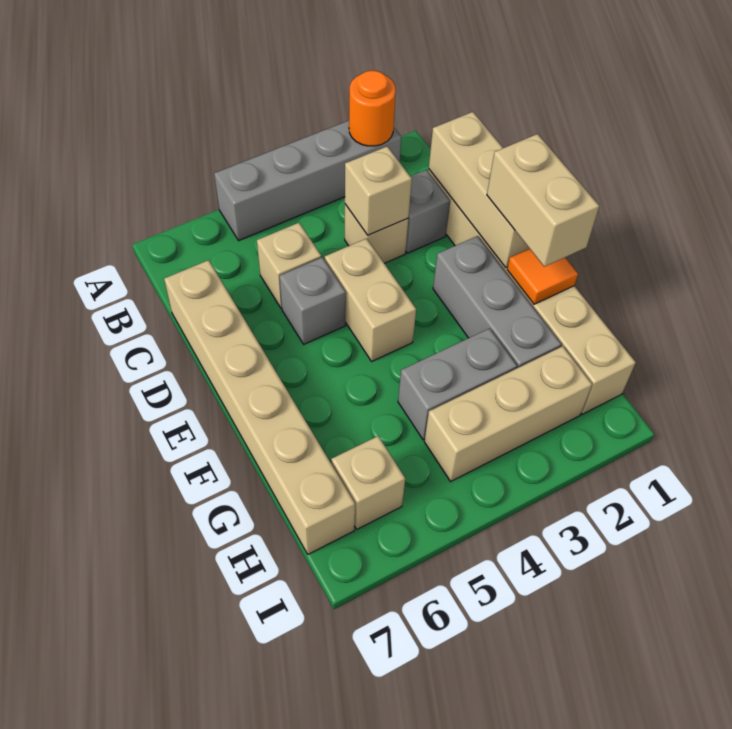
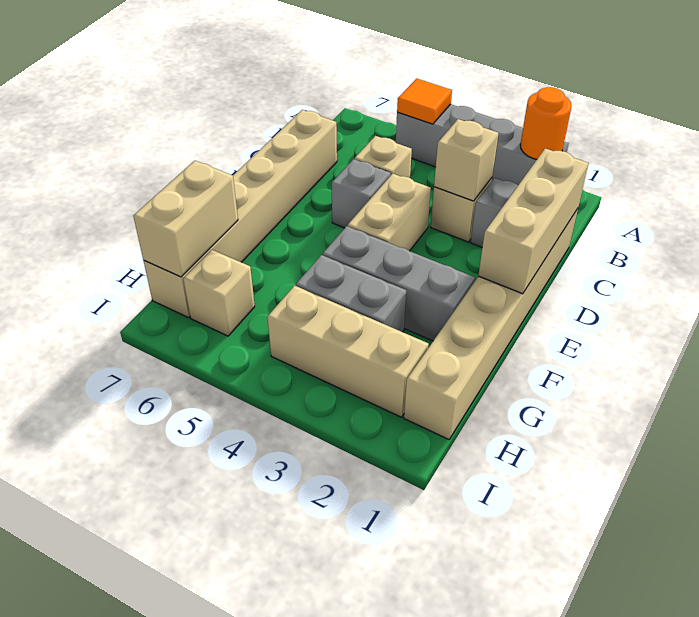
tan brick E1:F1 level 3 -> tan brick G7:H7 level 2
grey brick E2:G2 level 1 -> grey brick F2:F4 level 1
orange tile F1 level 2 -> orange tile A5 level 2

